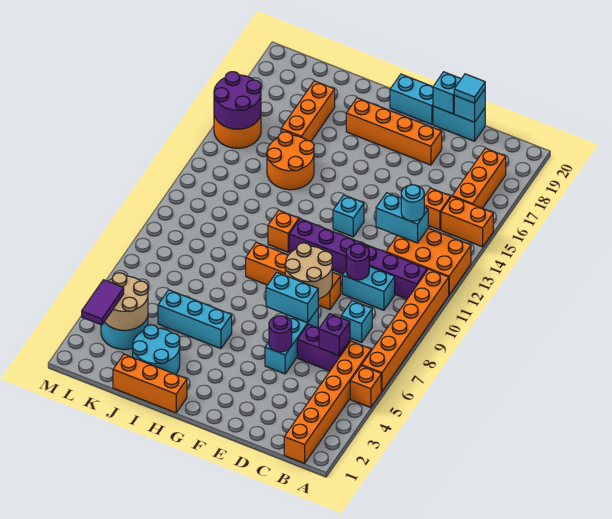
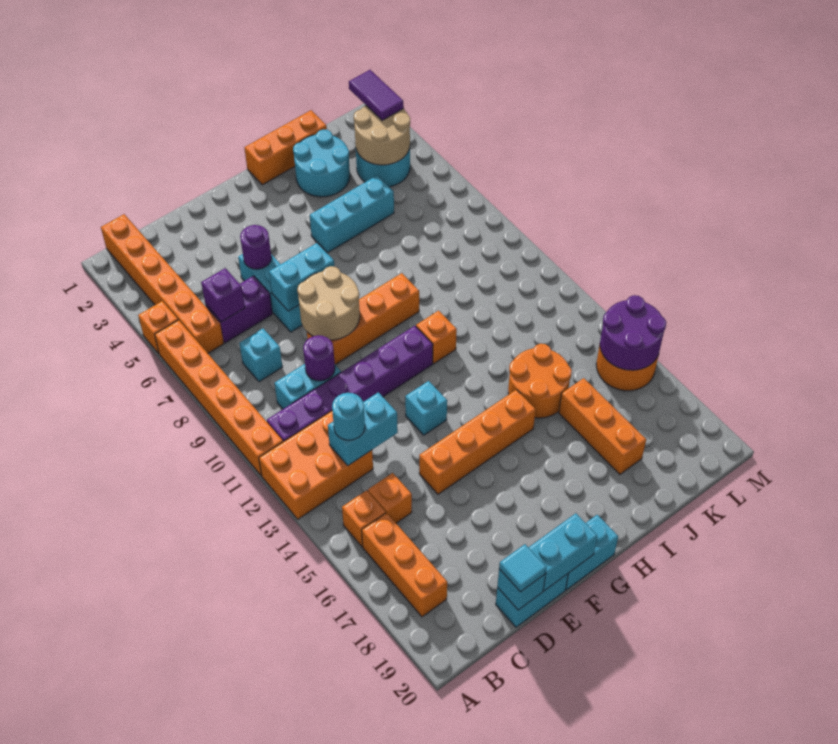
orange brick A15:B15 level 1 -> orange brick B15 level 1
orange brick E18:H18 level 1 -> orange brick E15:H15 level 1
cyan brick E20 level 2 -> cyan brick E20:F20 level 2

